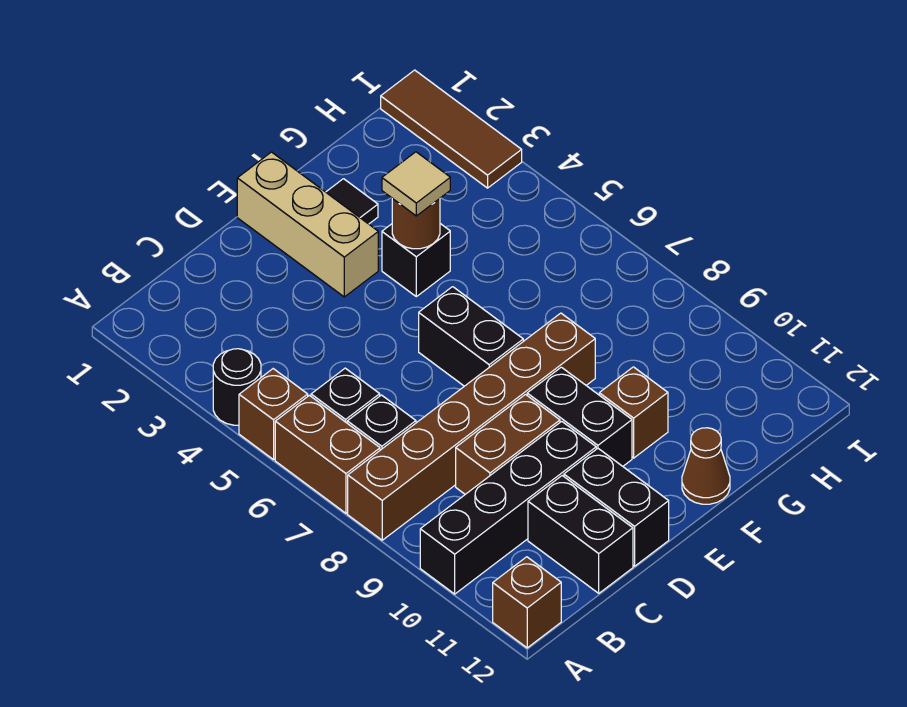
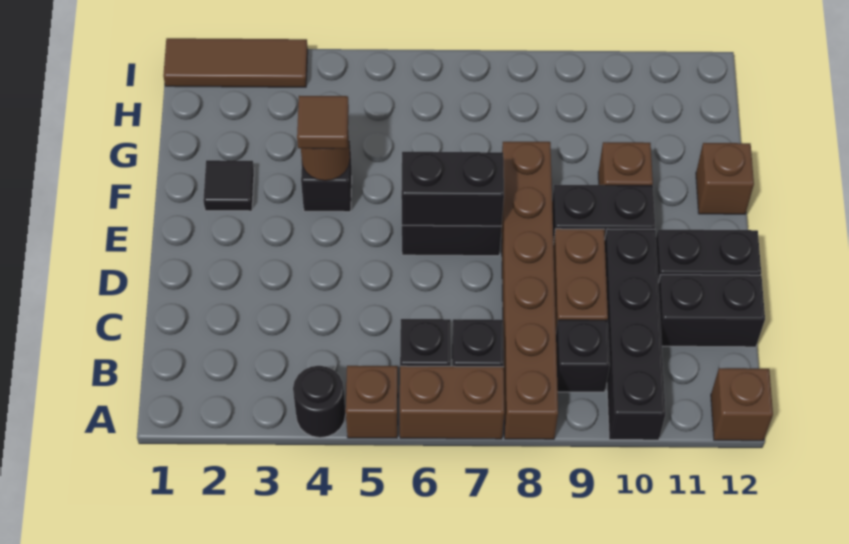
none -> black brick B9 level 1
tan brick E1:E3 level 1 -> none
none -> black brick E6:E7 level 2
tan tile F4 level 3 -> brown tile F4 level 3
brown cone F12 level 1 -> brown brick F12 level 1

